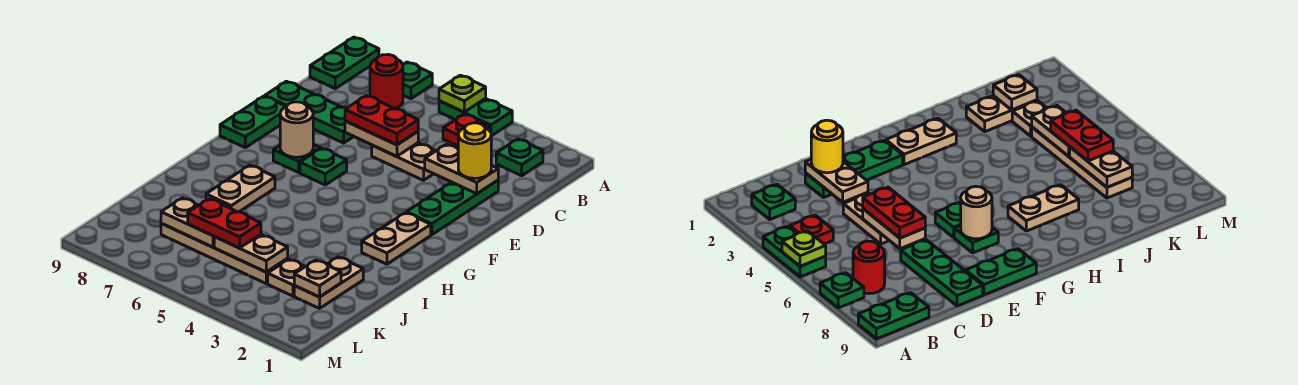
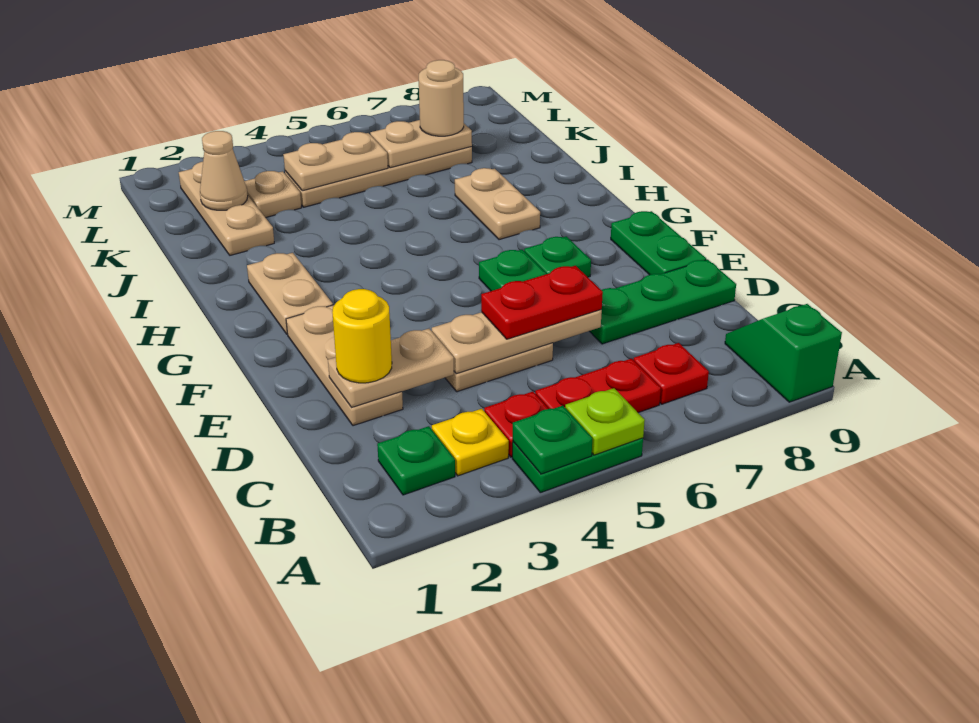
green plate A7 level 1 -> green plate A4 level 2
green plate A9:B9 level 1 -> green slope A9:B9 level 1 top A
none -> yellow plate B3 level 1
red round brick B7 level 1 -> red plate B7 level 1
green plate D2:F2 level 1 -> tan plate D2:F2 level 1
tan plate D5:D6 level 2 -> tan plate D4:D6 level 2
tan round brick F7 level 2 -> tan round brick K7 level 3
tan plate J2:K2 level 1 -> tan plate J2:L2 level 1
tan plate K2 level 2 -> tan cone K2 level 2
red plate K5:K6 level 3 -> red plate B5:B6 level 1

